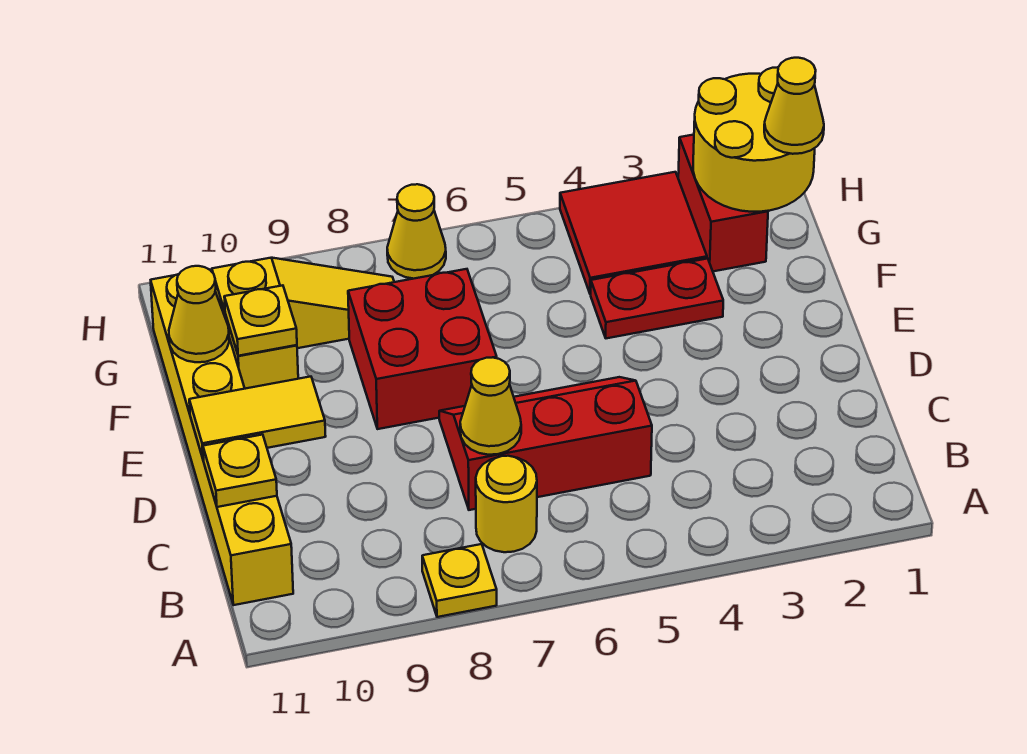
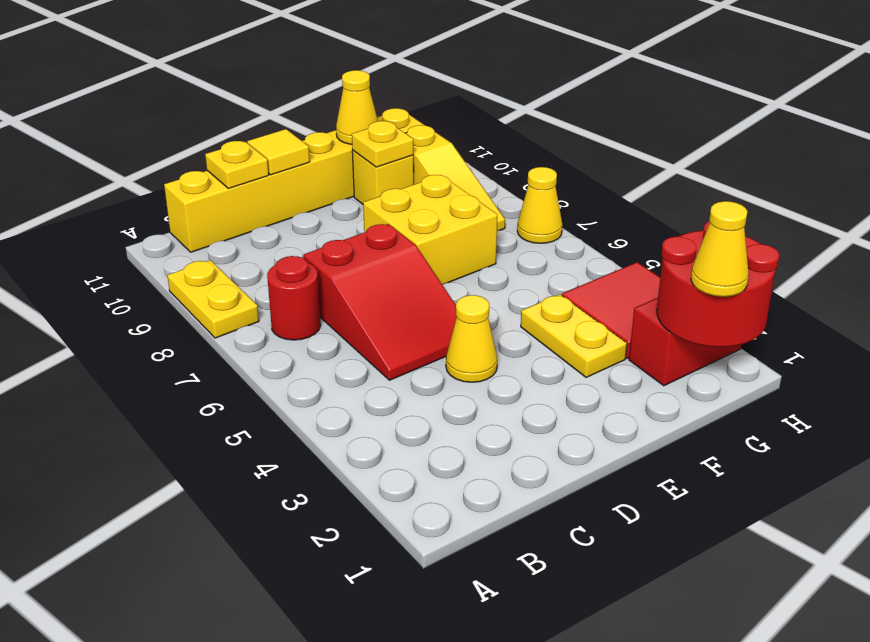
yellow plate A8 level 1 -> yellow plate A8:A9 level 1
yellow round brick B7 level 1 -> red round brick B7 level 1
red slope C5:D7 level 1 top C -> red slope C5:D7 level 1 top 7
yellow cone C7 level 2 -> yellow cone D4 level 1
yellow tile D10:D11 level 2 -> yellow tile D11 level 2
red brick E7:F8 level 1 -> yellow brick E7:F8 level 1
red plate F3:F4 level 1 -> yellow plate F3:F4 level 1
yellow round brick G1:H2 level 2 -> red round brick G1:H2 level 2

